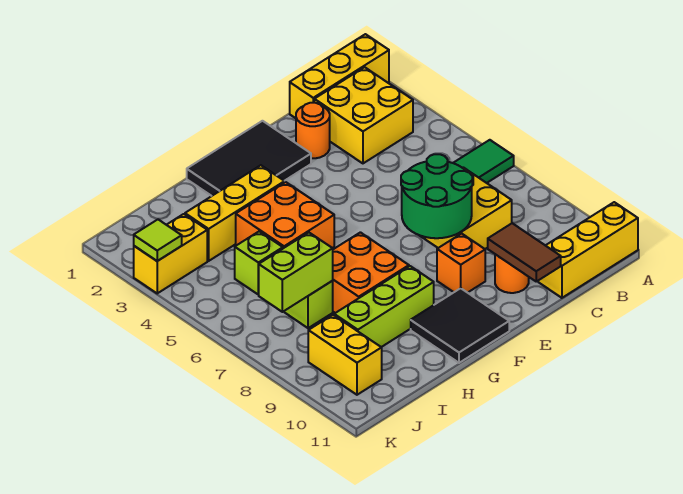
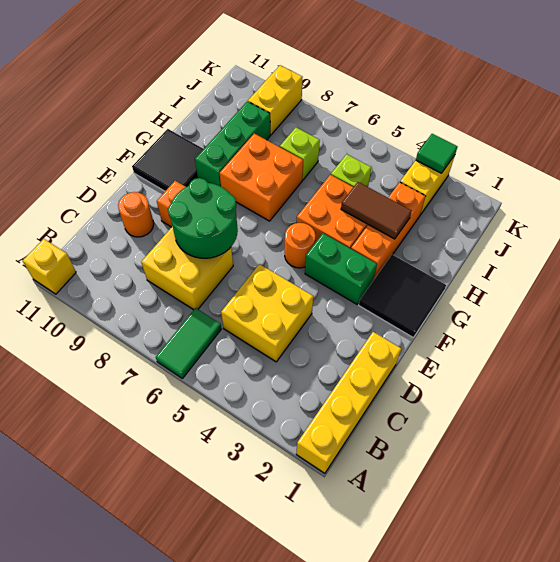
yellow brick A1:C1 level 1 -> yellow brick A1:D1 level 1
yellow brick A11:C11 level 1 -> yellow brick A11 level 1
yellow brick B2:C3 level 1 -> yellow brick C4:D5 level 1
orange round brick D2 level 1 -> orange round brick F5 level 1
brown tile D10:D11 level 2 -> brown tile H3:H4 level 2
black tile E1:G2 level 1 -> black tile F1:G2 level 1
none -> green brick F3:F4 level 1
yellow brick G3:I3 level 1 -> orange brick G3:I3 level 1
lime brick G9:I9 level 1 -> green brick G9:I9 level 1
lime brick I7:J7 level 2 -> none
yellow brick J9:J10 level 1 -> yellow brick J9:K9 level 1
lime tile K3 level 2 -> green tile K3 level 2

